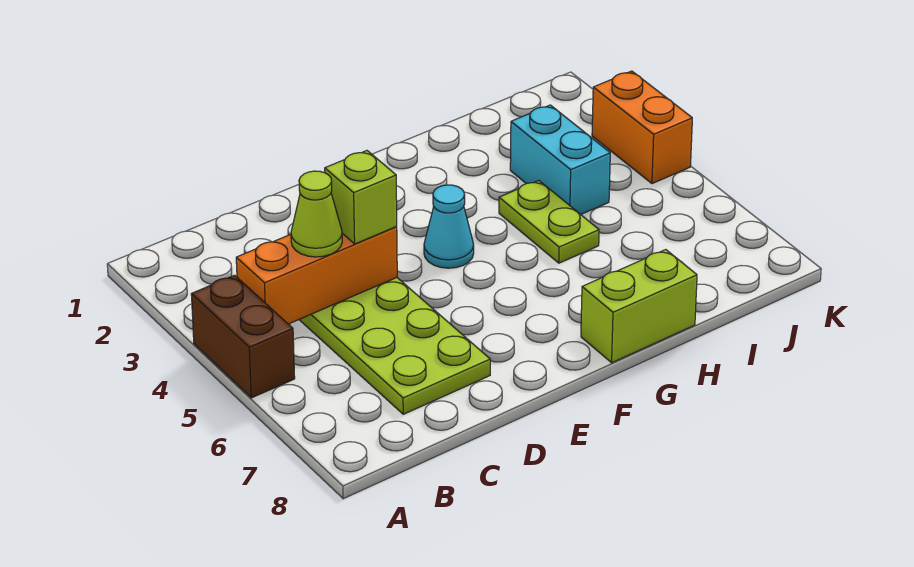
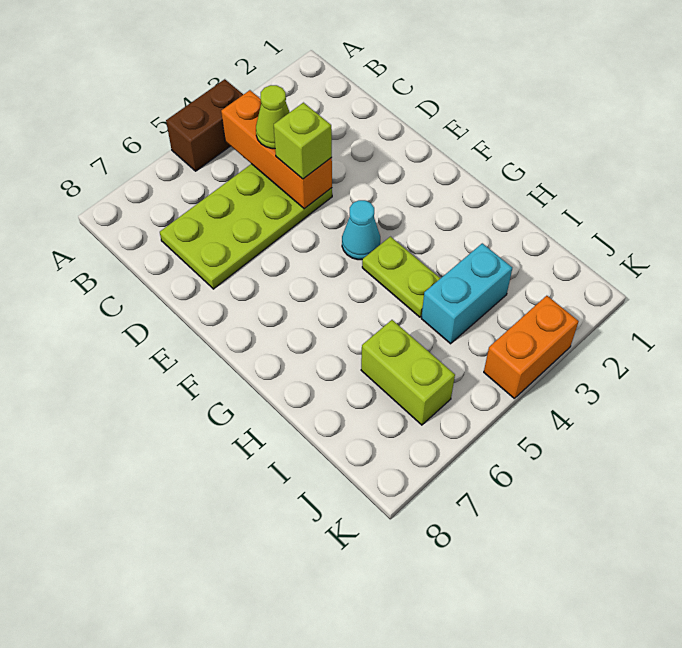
lime brick G8:H8 level 1 -> lime brick I6:J6 level 1
lime plate H4:H5 level 1 -> lime plate G4:H4 level 1

